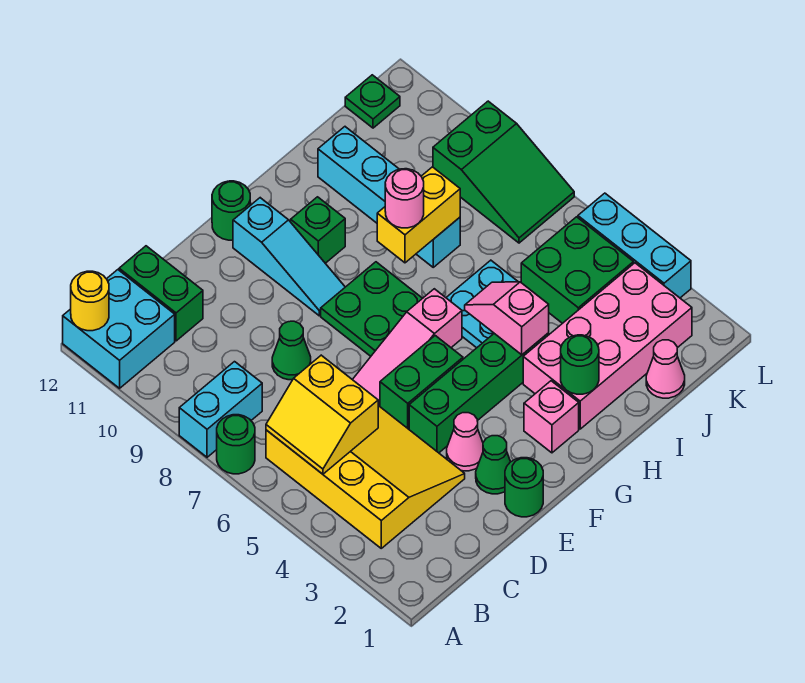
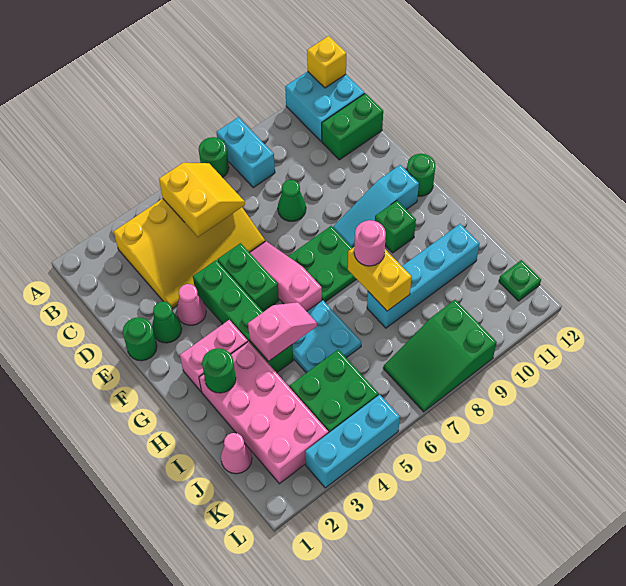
yellow round brick A12 level 2 -> yellow brick A12 level 2
yellow slope B5:C6 level 2 top C -> yellow slope B5:C6 level 2 top 5
pink brick G2 level 1 -> pink brick G2:G3 level 1

